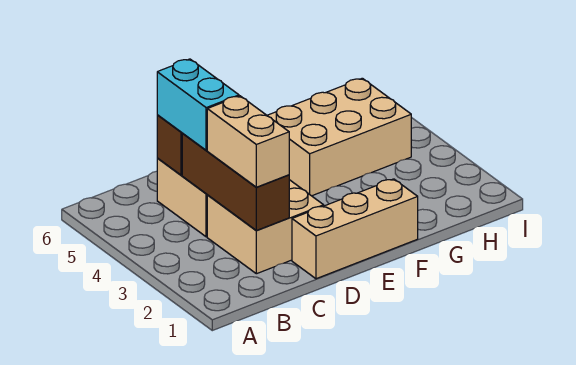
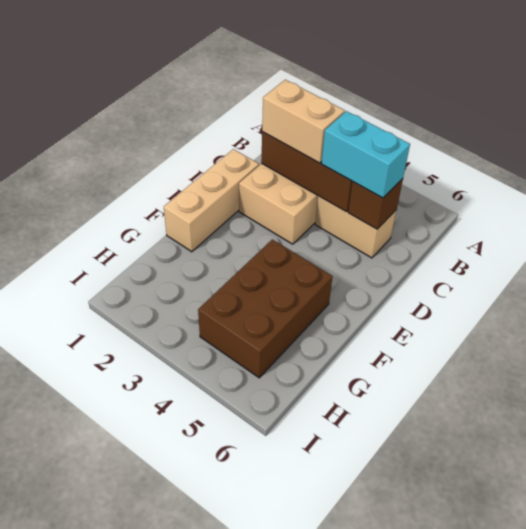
tan brick F4:H5 level 1 -> brown brick F4:H5 level 1

